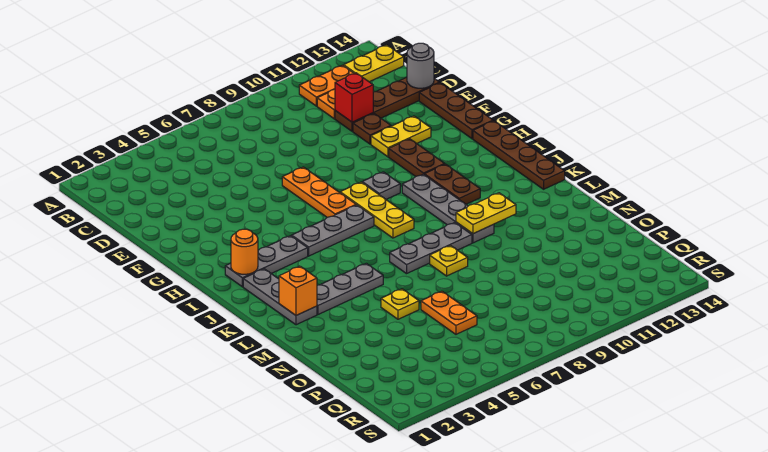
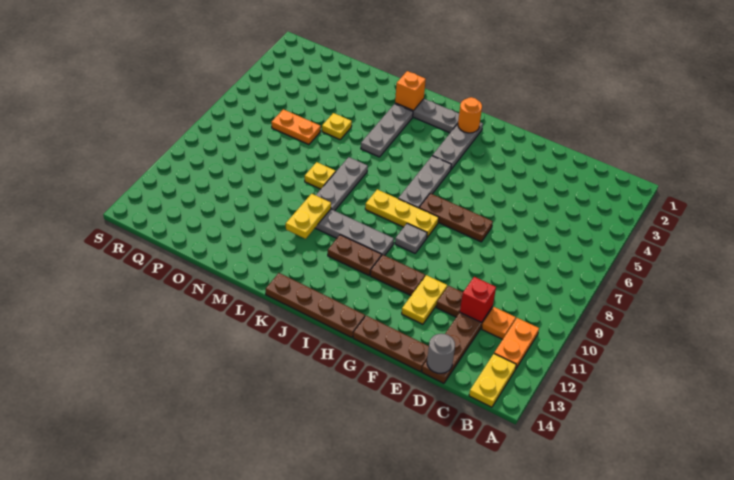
orange plate F7:H7 level 1 -> brown plate F7:H7 level 1

